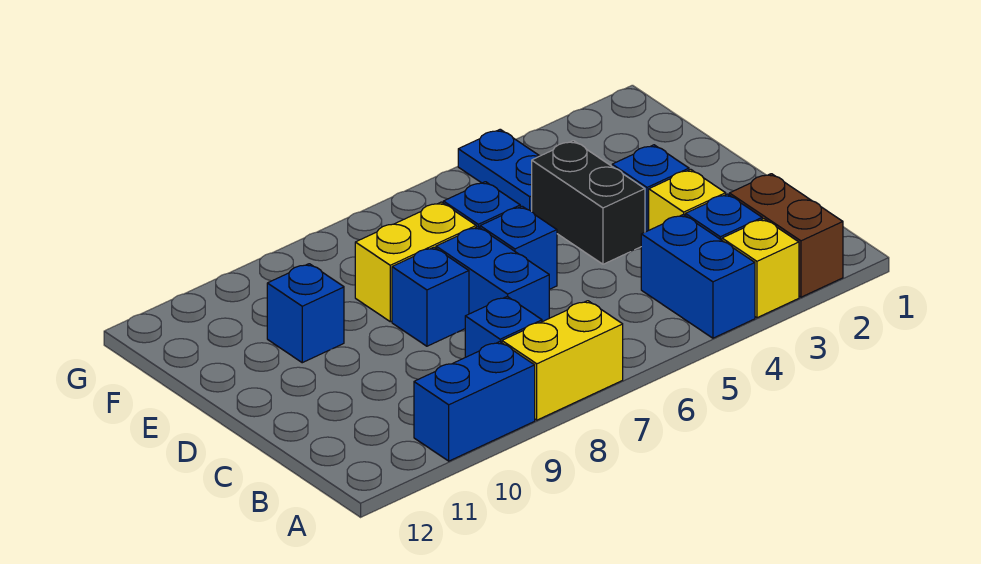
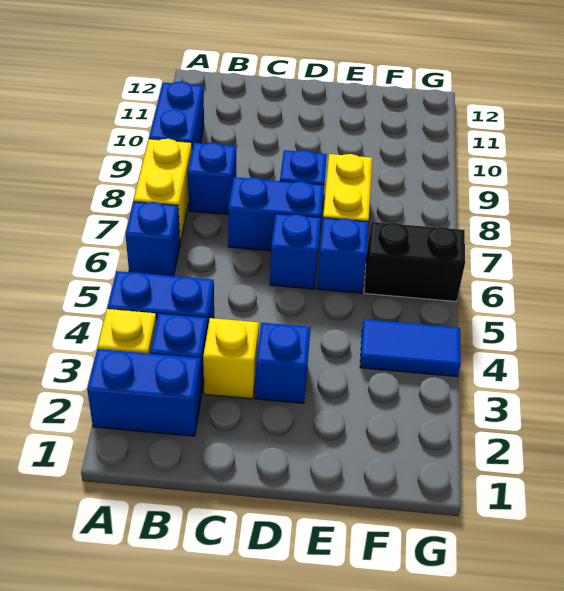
brown brick A2:B2 level 1 -> blue brick A2:B2 level 1
black brick D4:E4 level 1 -> black brick F6:G6 level 1
blue brick E10 level 1 -> blue brick A6 level 1
blue plate F4:G4 level 1 -> blue tile F4:G4 level 1

